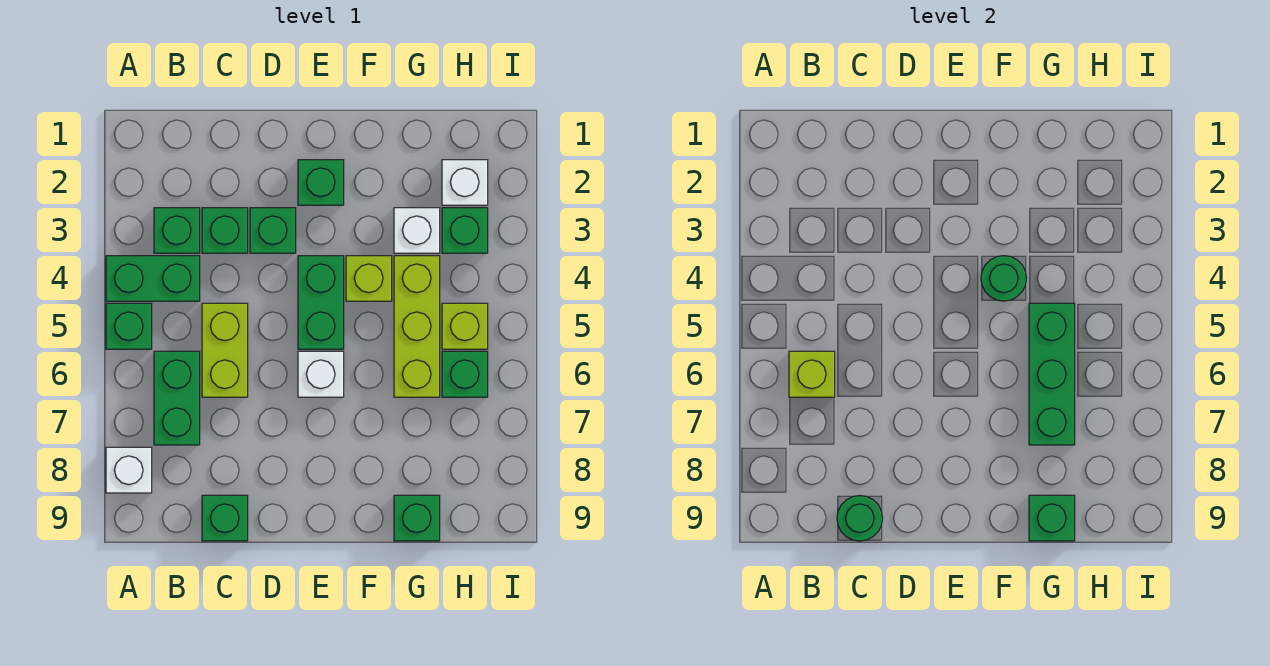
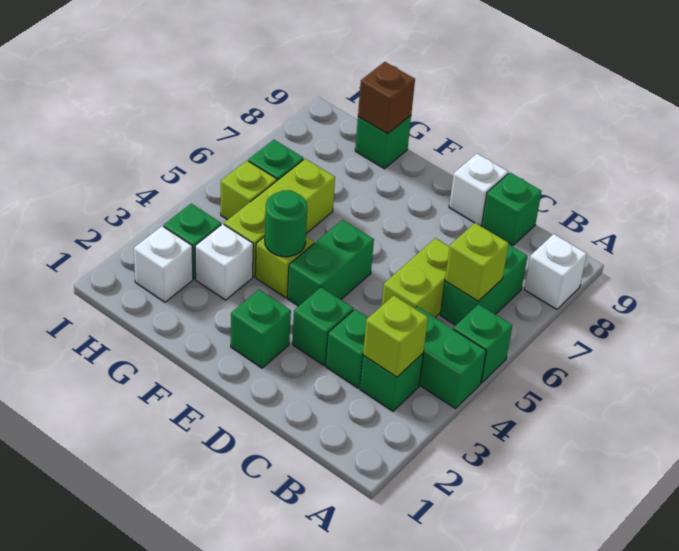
none -> lime brick B3 level 2
green round brick C9 level 2 -> none
white brick E6 level 1 -> white brick D9 level 1
green brick G5:G7 level 2 -> none
green brick G9 level 2 -> brown brick G9 level 2

